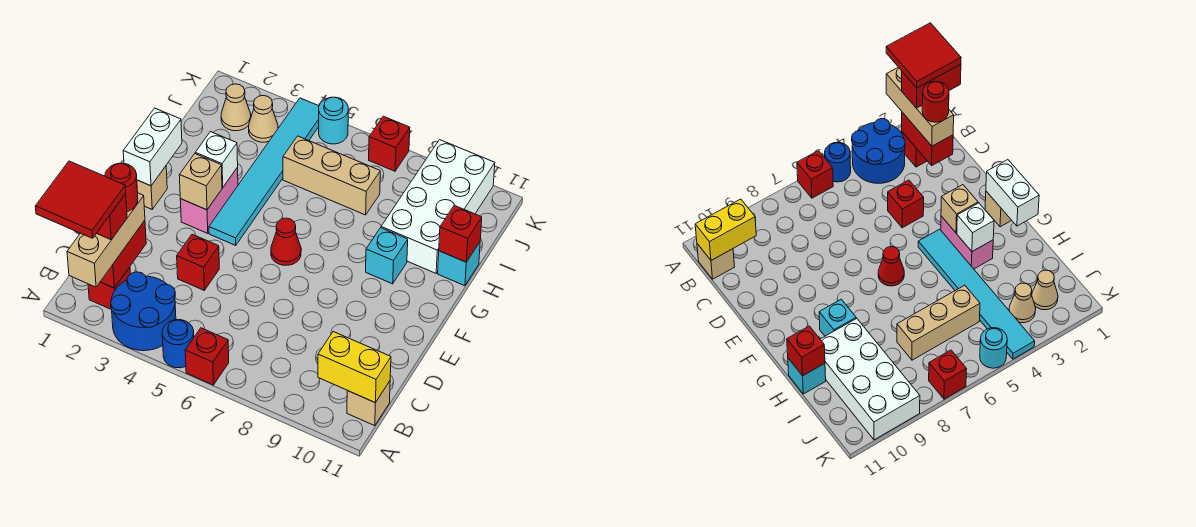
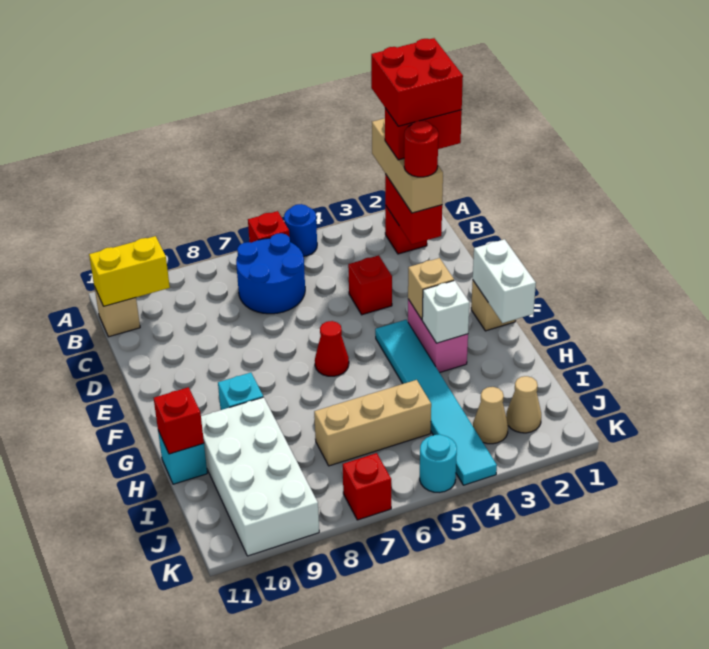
red tile A1:B2 level 5 -> red brick A1:B2 level 5
blue round brick A3:B4 level 1 -> blue round brick B6:C7 level 1

